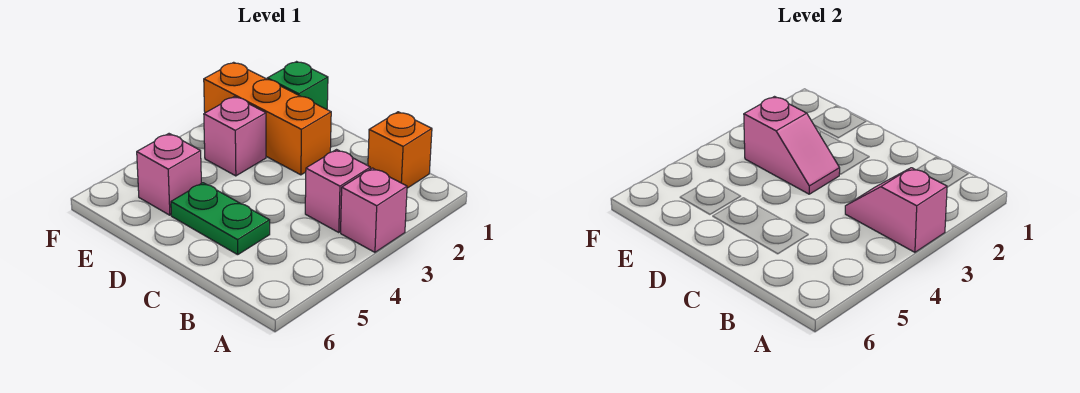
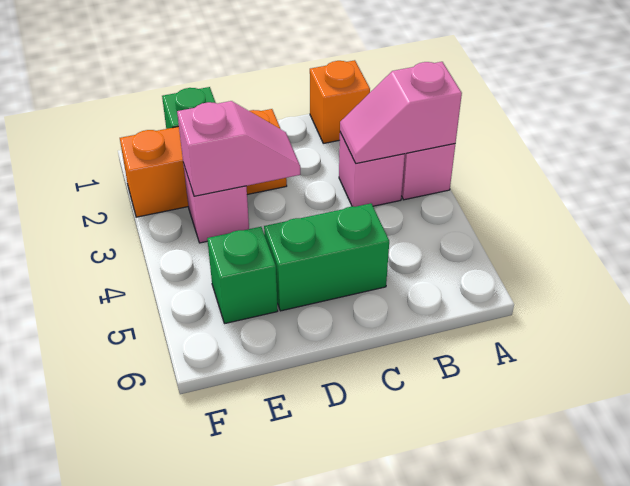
green plate C5:D5 level 1 -> green brick C5:D5 level 1
pink brick E5 level 1 -> green brick E5 level 1

